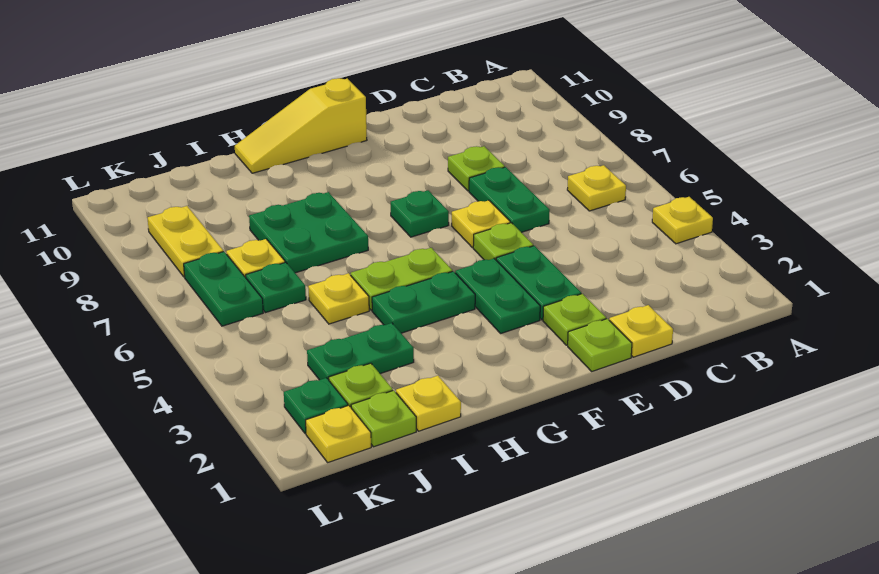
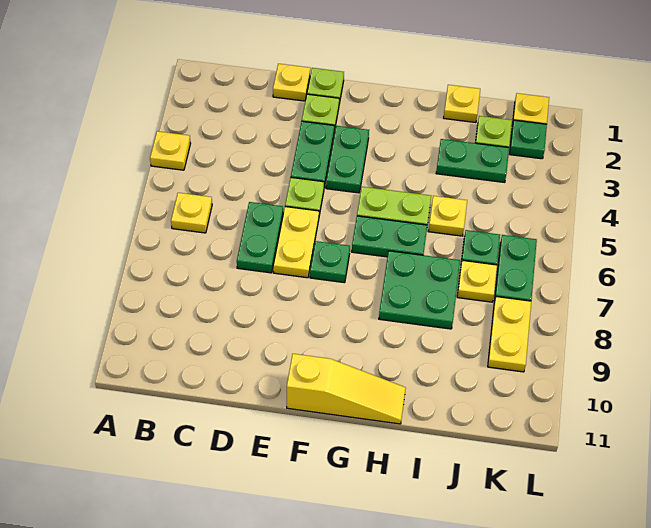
lime plate D8 level 1 -> none
yellow plate E6 level 1 -> yellow plate E6:E7 level 1
green plate G4:H4 level 1 -> green plate G6:H6 level 1
lime plate J1 level 1 -> none

